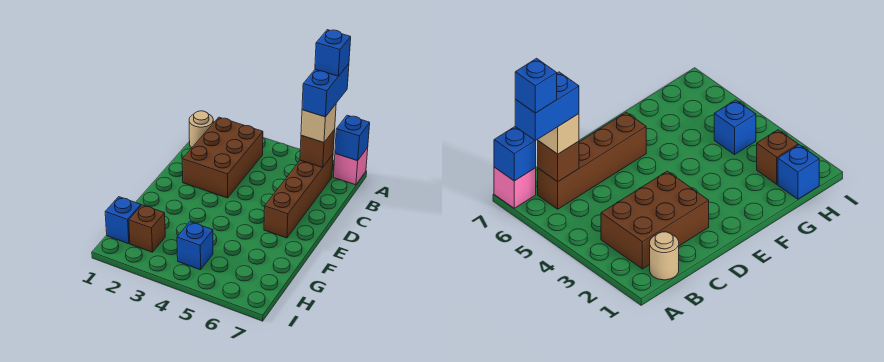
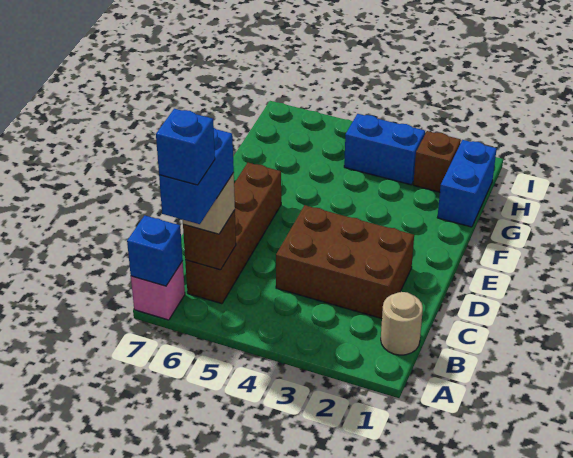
brown brick B2:D3 level 1 -> brown brick C2:D4 level 1
blue brick H1 level 1 -> blue brick G1:H1 level 1
blue brick H4 level 1 -> blue brick H3:H4 level 1

